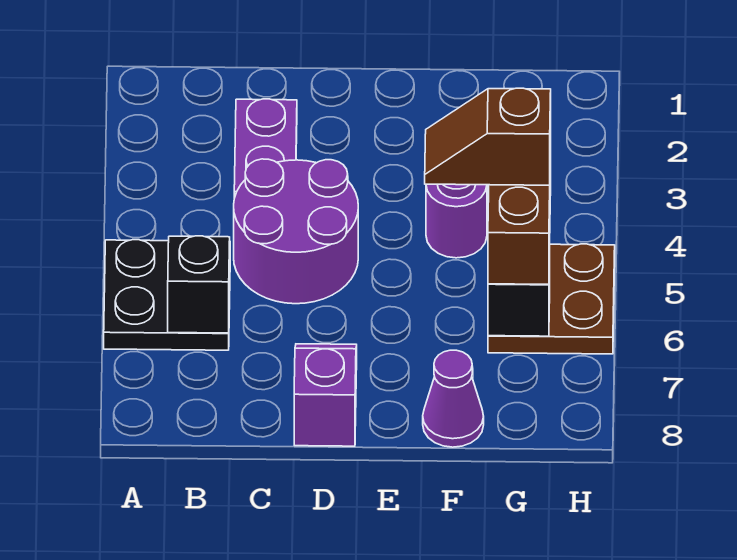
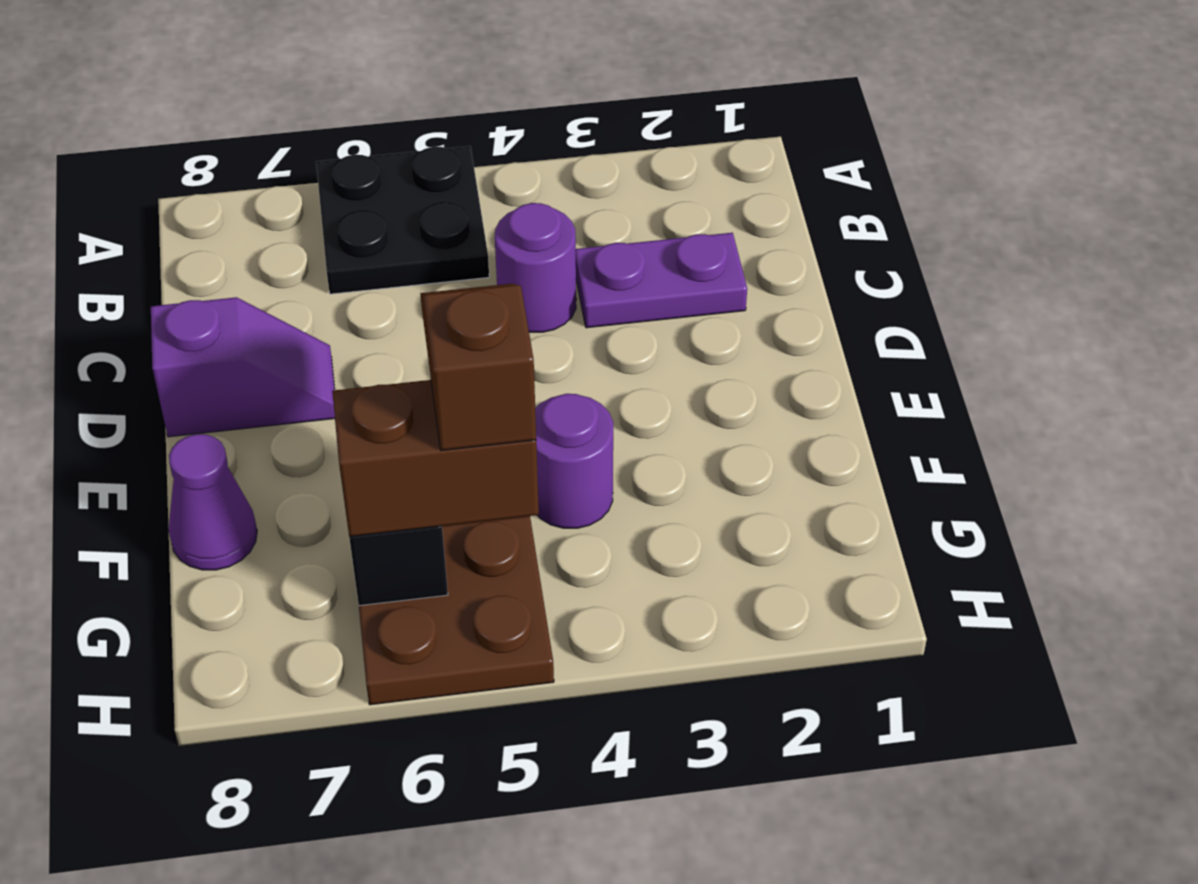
black brick B6 level 2 -> none
purple round brick C4:D5 level 1 -> purple round brick C4 level 1

